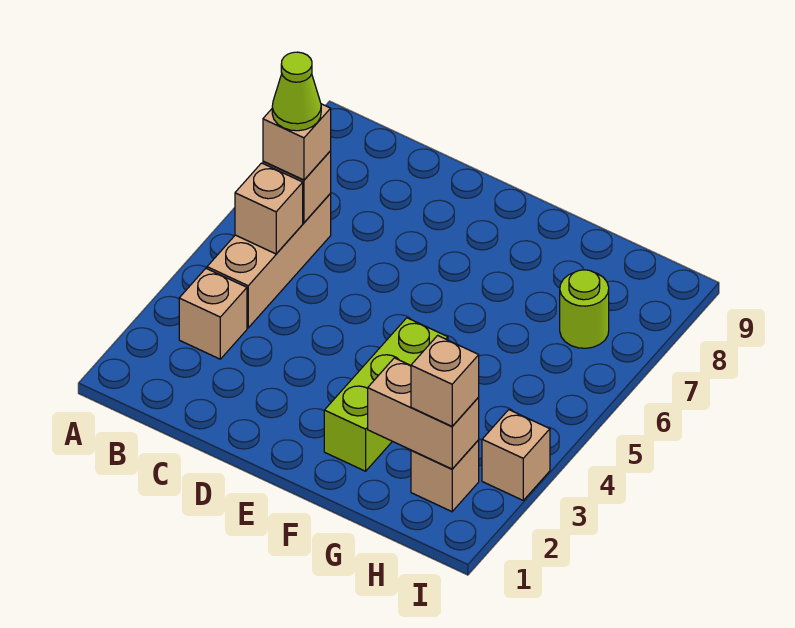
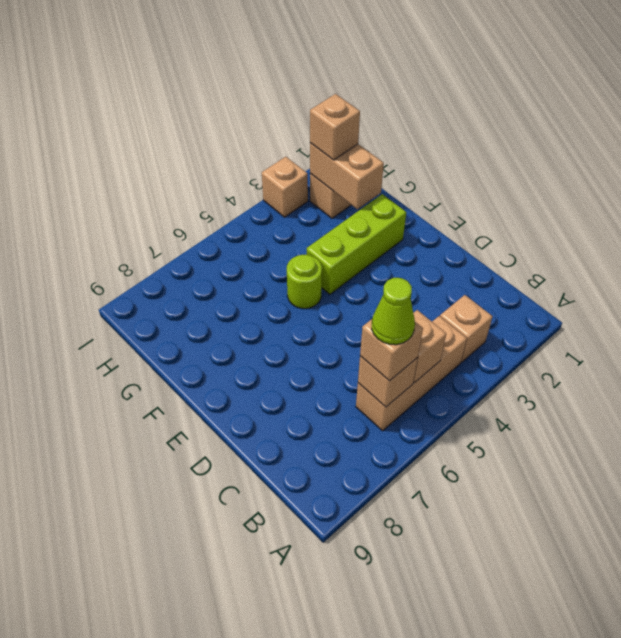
lime round brick H7 level 1 -> lime round brick F5 level 1

